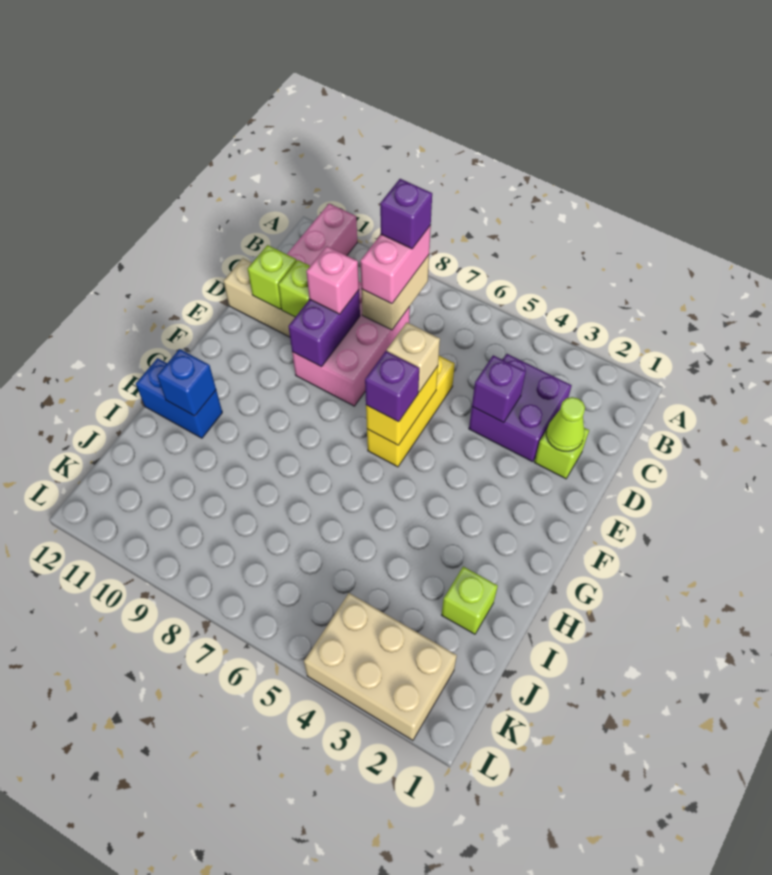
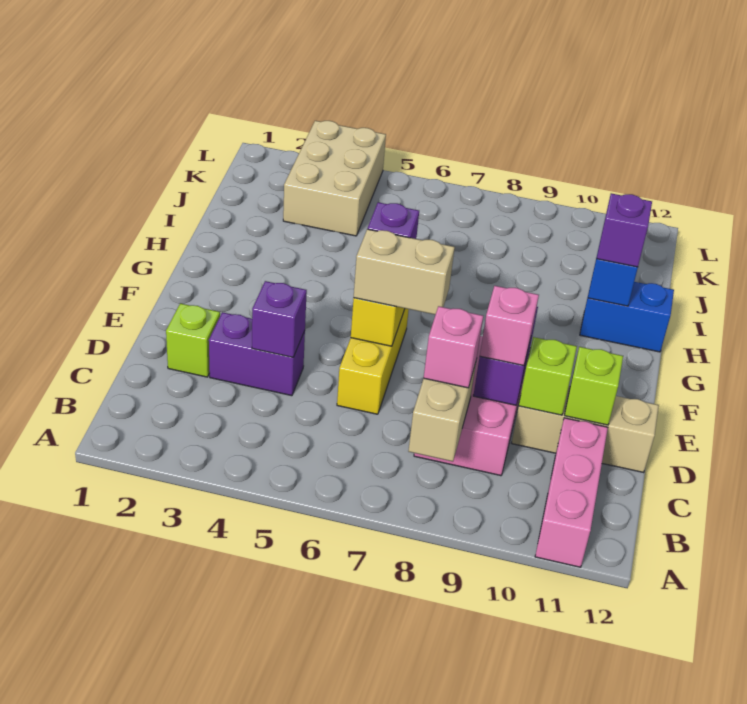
pink brick B8:C8 level 3 -> pink brick C8 level 3
purple brick B8 level 4 -> purple brick H11 level 3
purple brick C3:D4 level 1 -> purple brick D3:D4 level 1
lime cone D2 level 2 -> none
tan brick E6 level 3 -> tan brick E6:E7 level 3
lime brick I2 level 1 -> none
tan brick K2:L4 level 1 -> tan brick J3:L4 level 1

